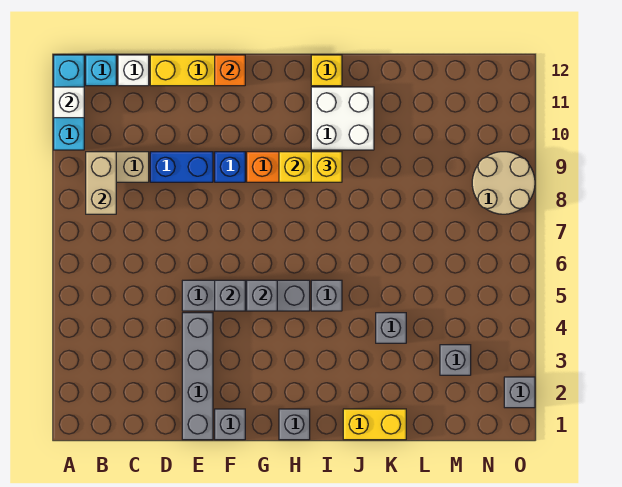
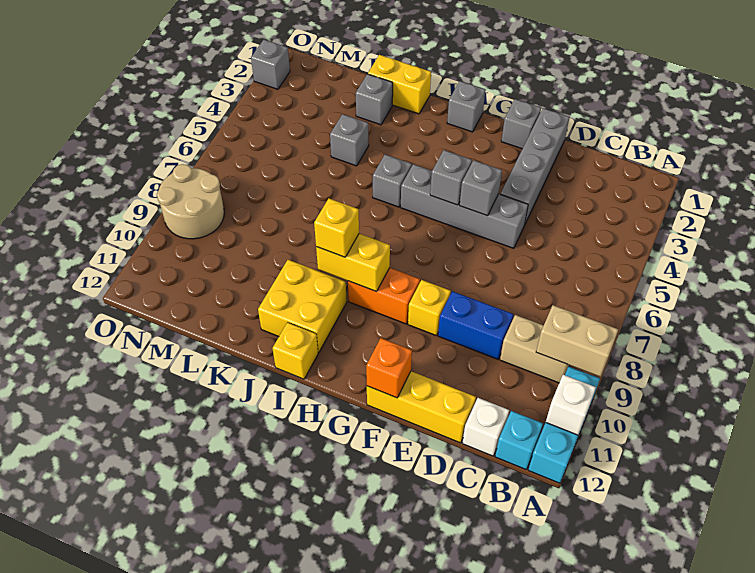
tan brick B8:B9 level 2 -> tan brick A9:B9 level 2
blue brick F9 level 1 -> yellow brick F9 level 1
white brick I10:J11 level 1 -> yellow brick I10:J11 level 1
grey brick M3 level 1 -> grey brick K2 level 1

